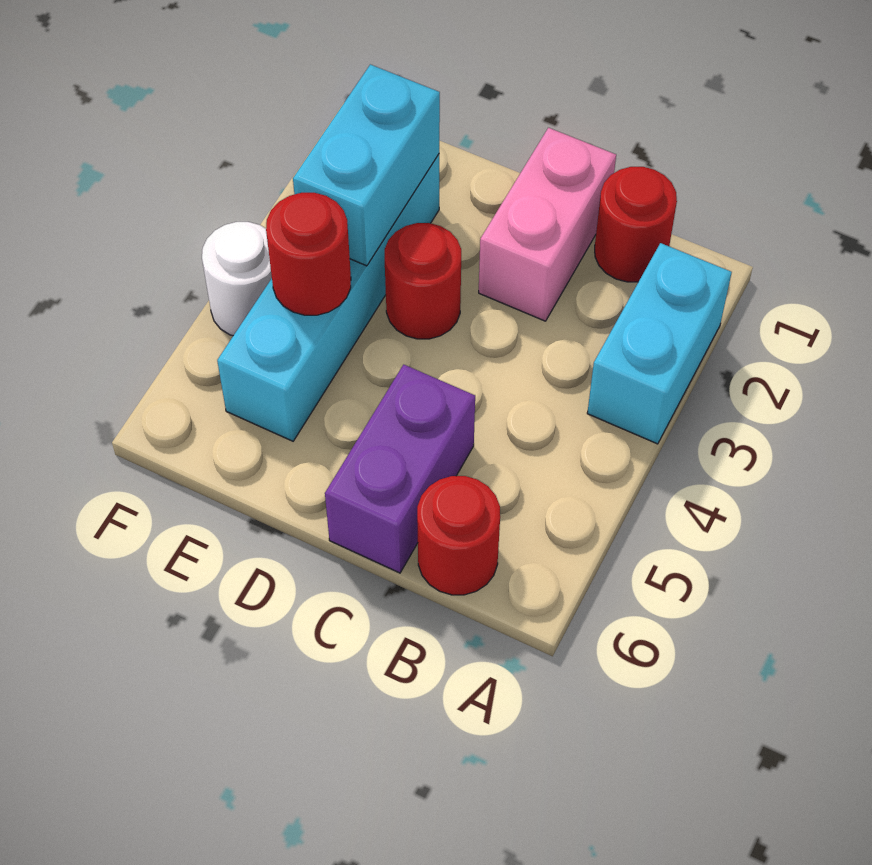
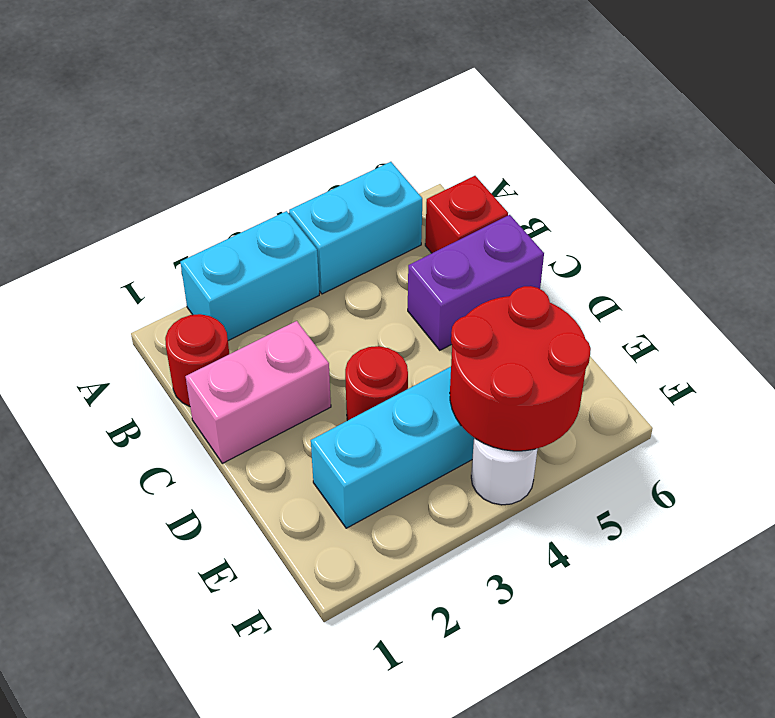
red round brick B6 level 1 -> red brick B6 level 1
cyan brick E2:E3 level 2 -> cyan brick A4:A5 level 1
red round brick E4 level 2 -> red round brick E4:F5 level 2

